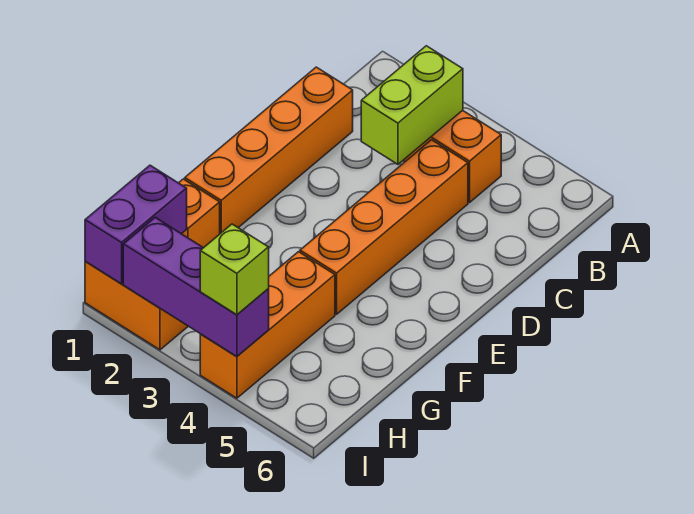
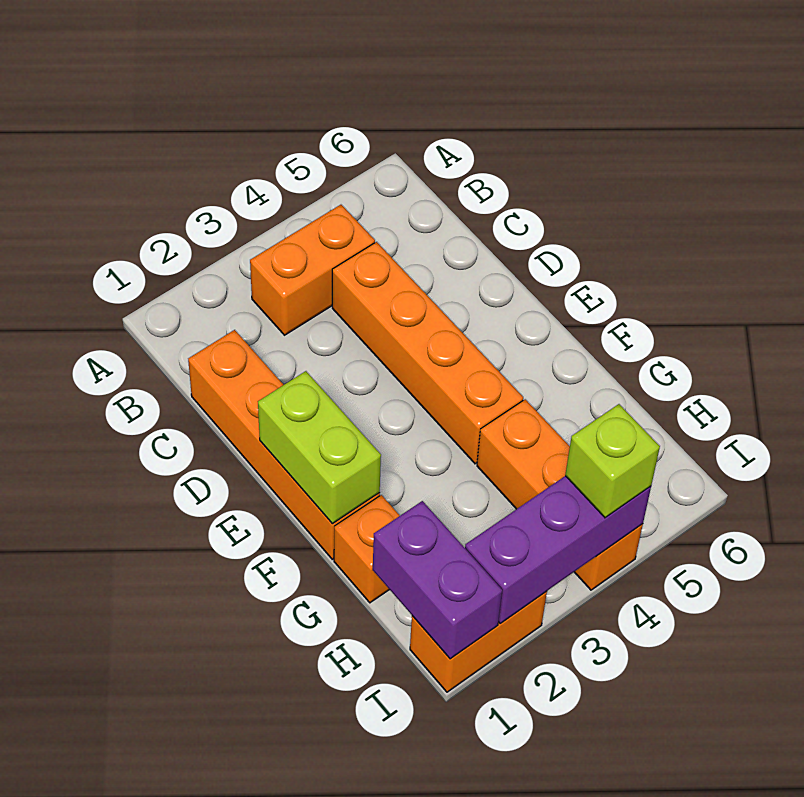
lime brick B3:C3 level 2 -> lime brick E1:F1 level 2

